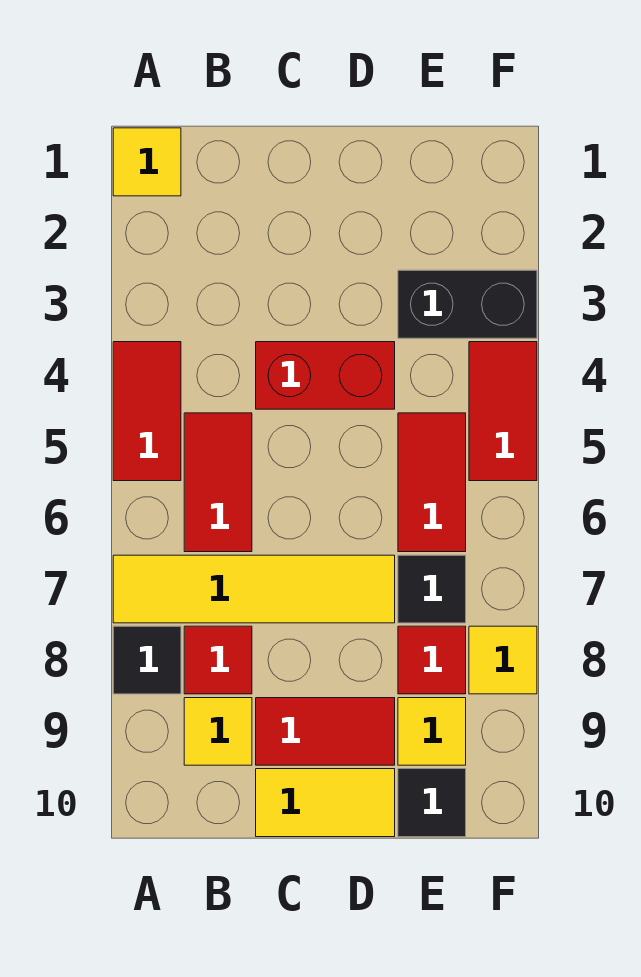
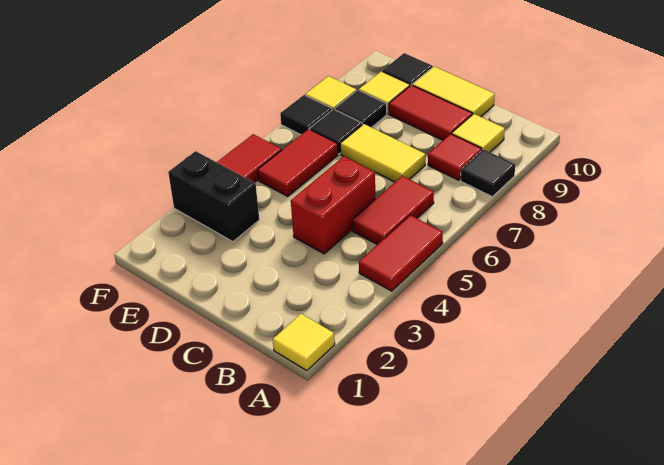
yellow tile A7:D7 level 1 -> yellow tile C7:D7 level 1
red brick C4:D4 level 1 -> red brick C4:C5 level 1
red tile E8 level 1 -> black tile E8 level 1
none -> black tile F7 level 1

